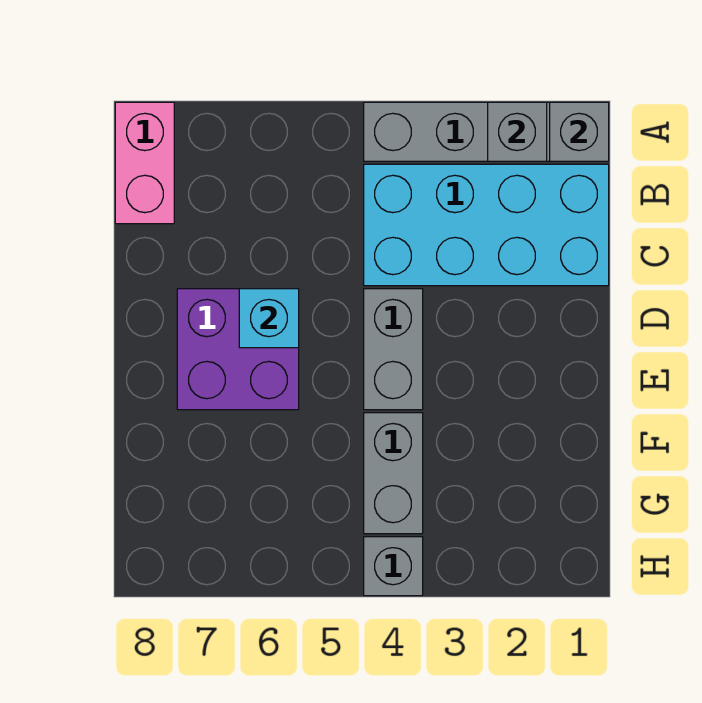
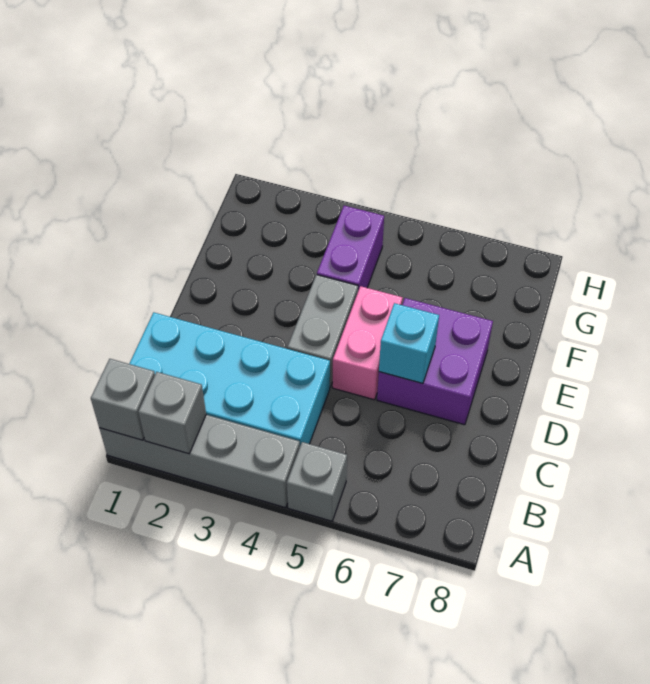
pink brick A8:B8 level 1 -> pink brick D5:E5 level 1
grey brick F4:G4 level 1 -> purple brick F4:G4 level 1
grey brick H4 level 1 -> grey brick A5 level 1

